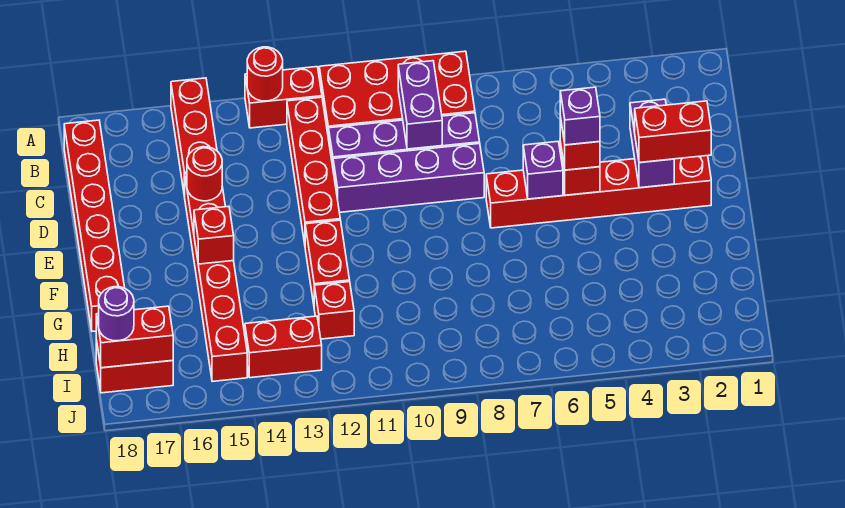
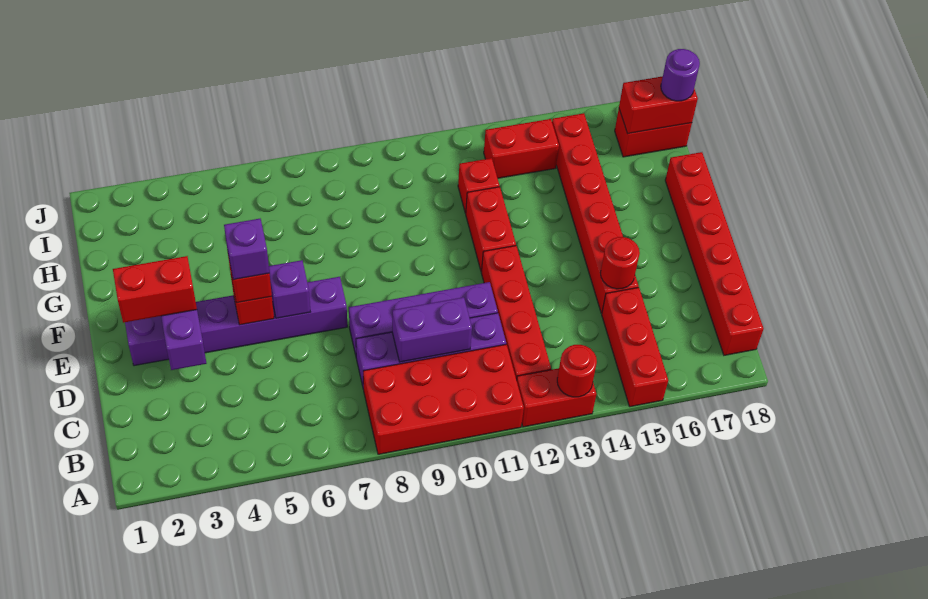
purple brick B9:C9 level 2 -> purple brick C9:C10 level 2
red brick E2:E7 level 1 -> purple brick E2:E7 level 1
red brick F15 level 2 -> none

